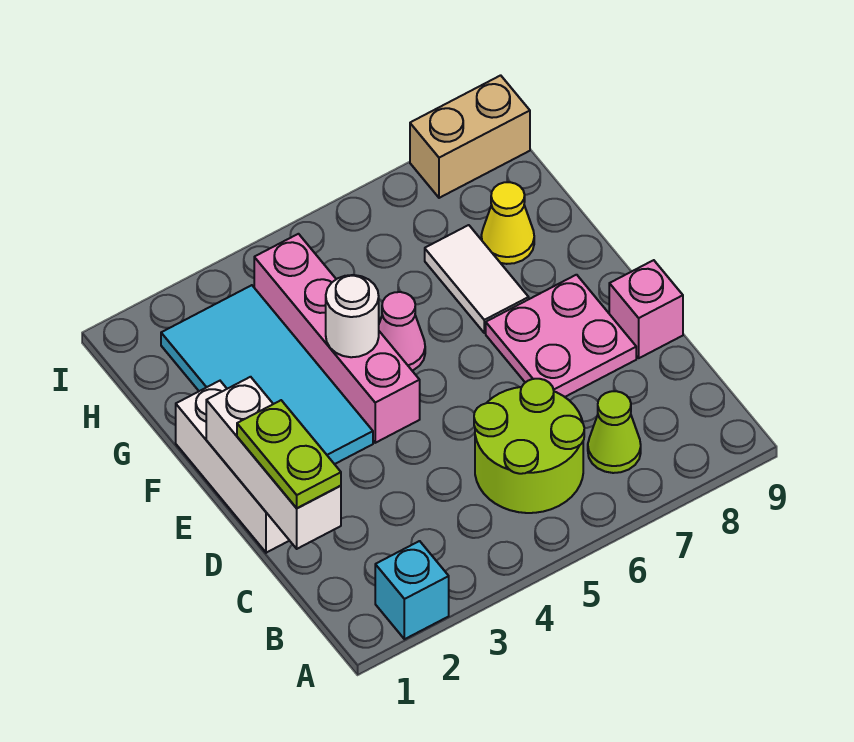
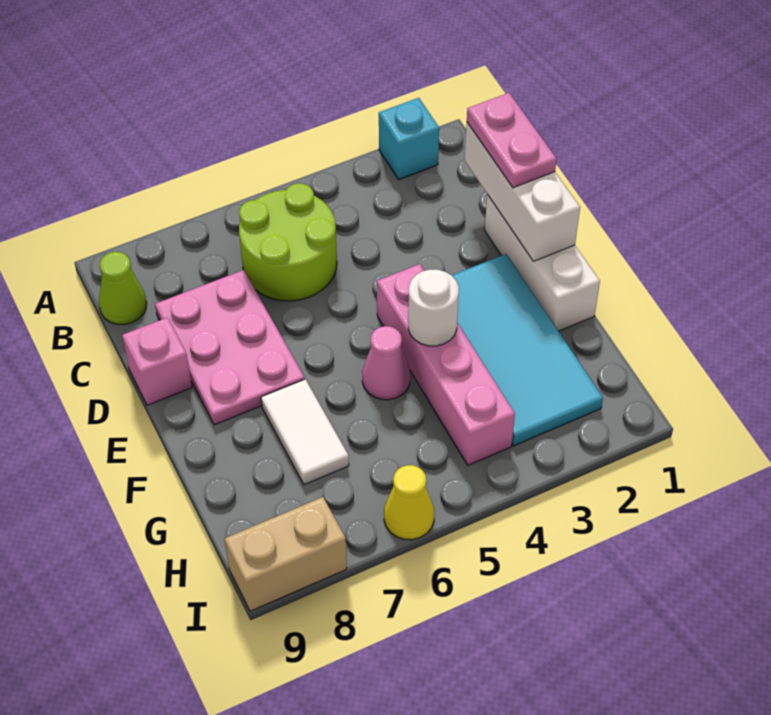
lime cone B7 level 1 -> lime cone B9 level 1
lime plate C1:D1 level 3 -> pink plate C1:D1 level 3
pink plate D7:E8 level 1 -> pink plate C7:E8 level 1
yellow cone G8 level 1 -> yellow cone I6 level 1

